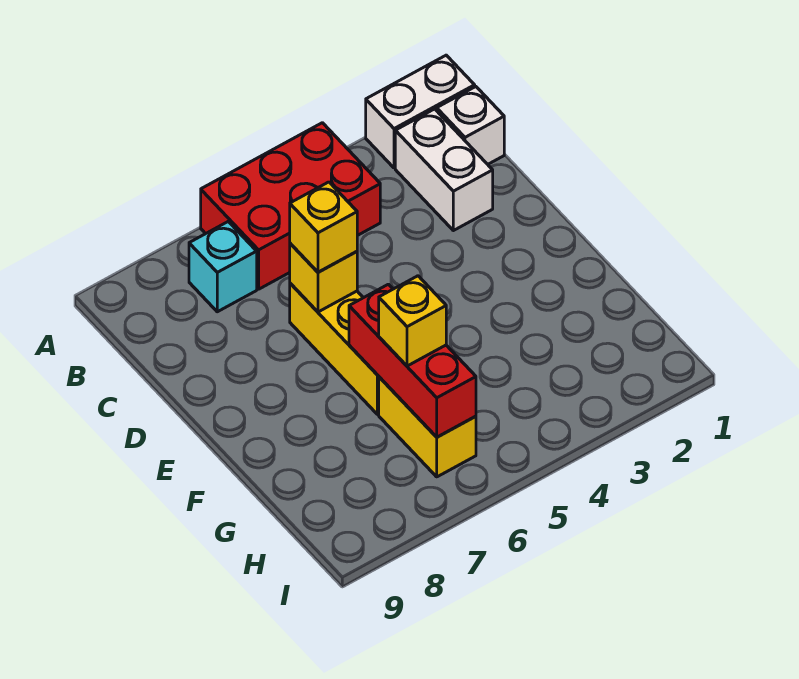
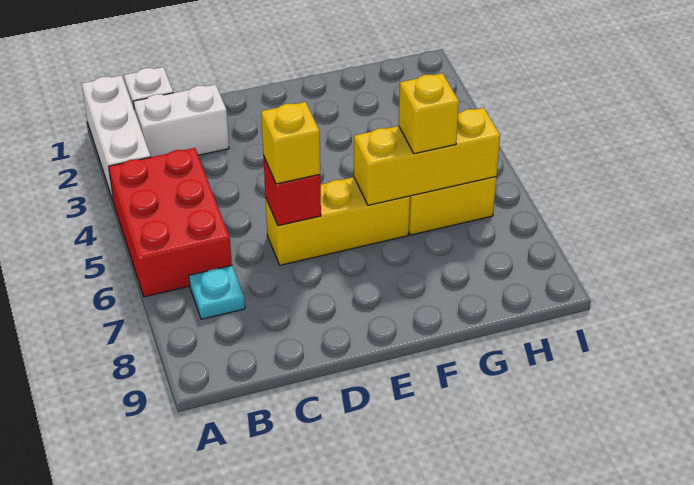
white brick A1:A2 level 1 -> white brick A1:A3 level 1
cyan brick B7 level 1 -> cyan plate B7 level 1
yellow brick D6 level 2 -> red brick D6 level 2
red brick F6:H6 level 2 -> yellow brick F6:H6 level 2

